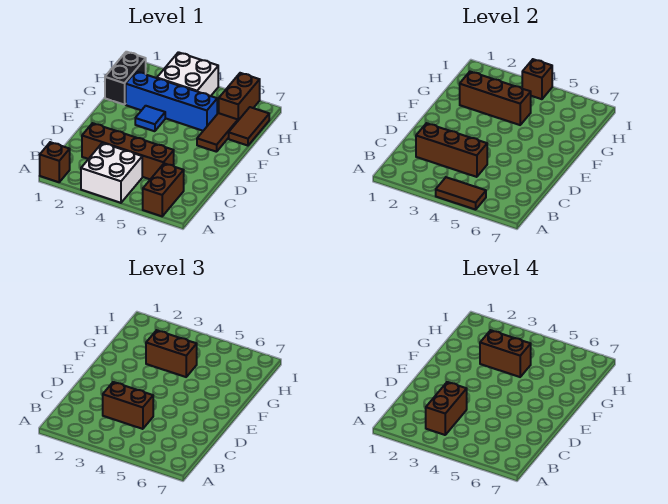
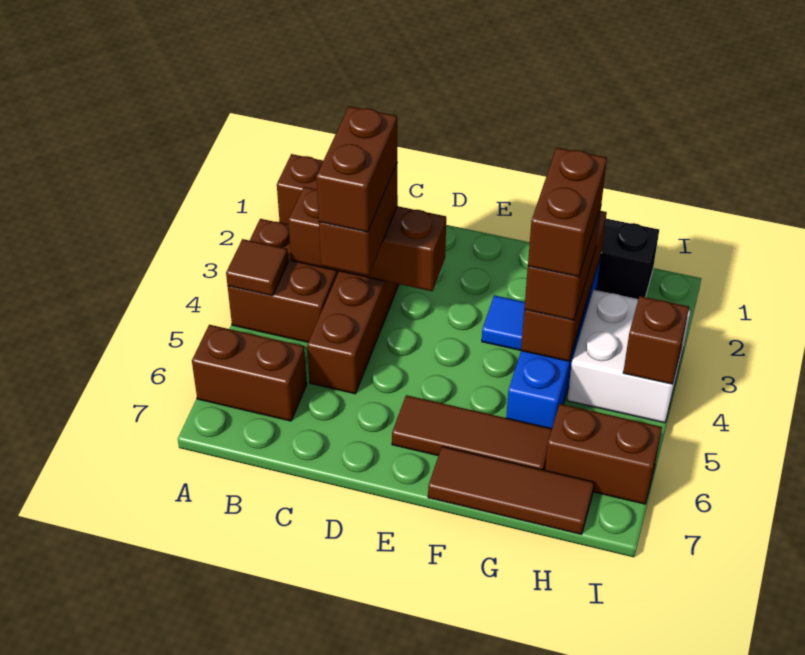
white brick A3:B4 level 1 -> brown brick A3:B4 level 1
brown tile A4:A5 level 2 -> brown tile A4 level 2
brown brick B3:C3 level 4 -> brown brick C3:C4 level 4
brown brick C2:C4 level 2 -> brown brick B3:D3 level 2
brown tile F6:G6 level 1 -> brown tile E6:G6 level 1
brown tile G7:H7 level 1 -> brown tile F7:H7 level 1

